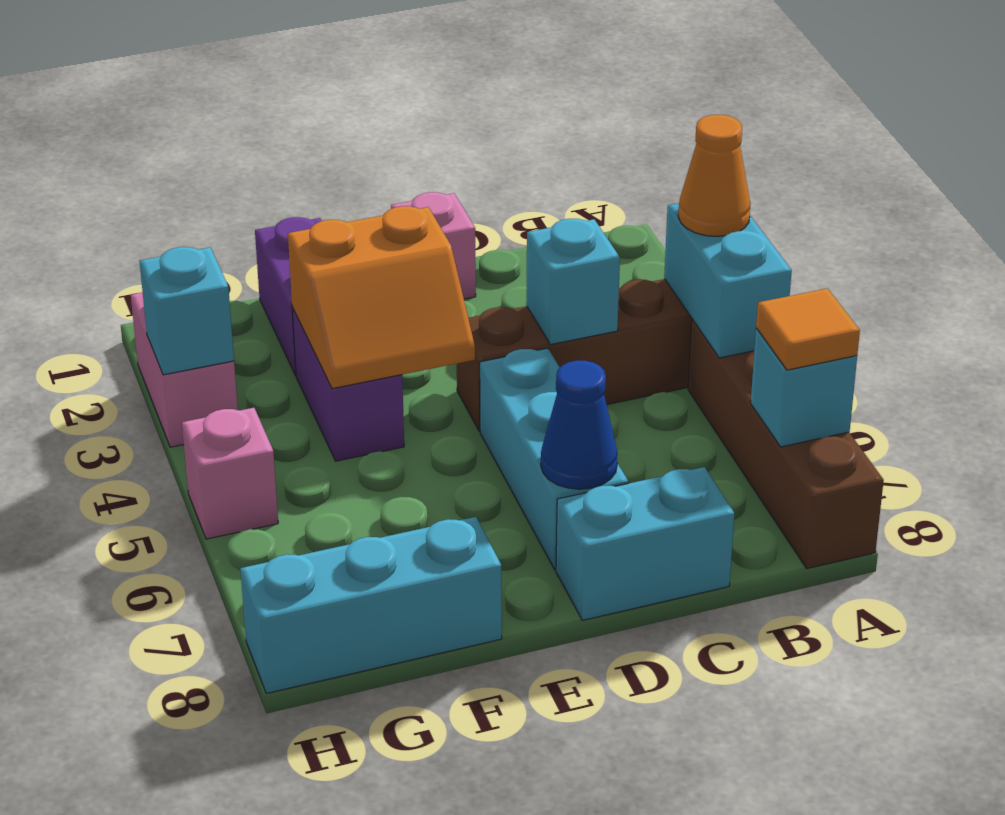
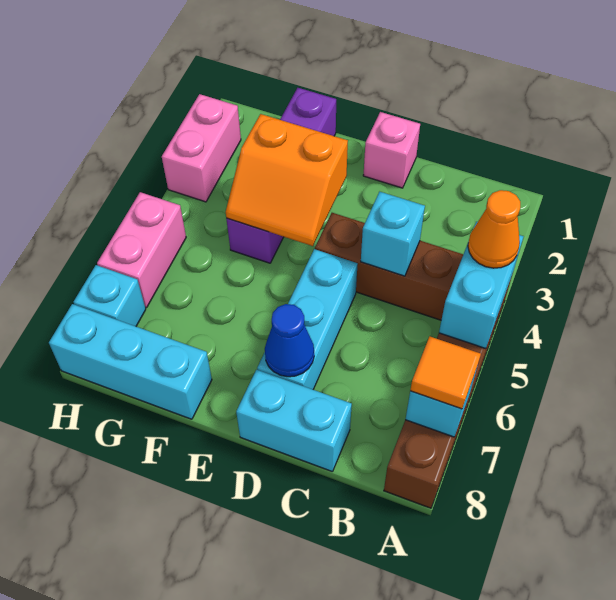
cyan brick H3 level 2 -> cyan brick H7 level 1
pink brick H5 level 1 -> pink brick H5:H6 level 1

